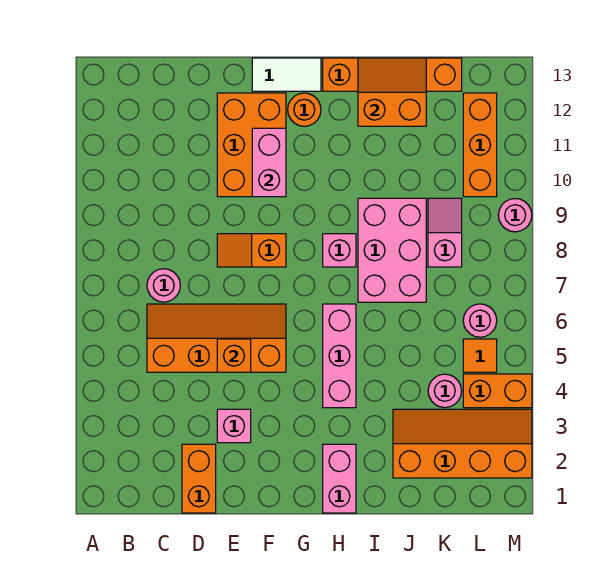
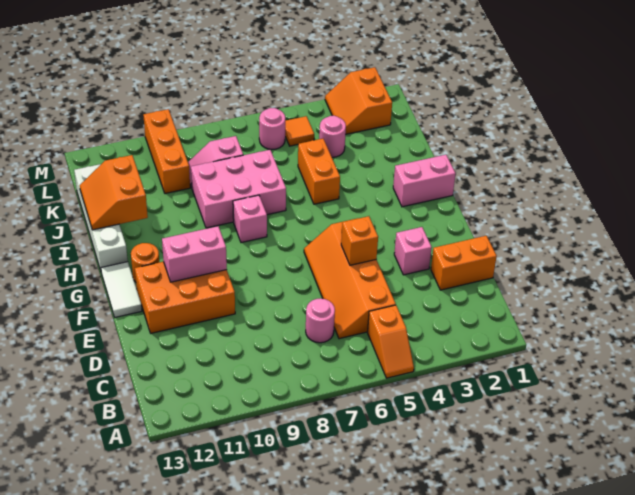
orange slope E8:F8 level 1 top F -> orange slope A5:B5 level 1 top B
pink brick H4:H6 level 1 -> none
orange brick H13:K13 level 1 -> white brick H13:K13 level 1
orange slope J2:M3 level 1 top 2 -> orange slope L2:M3 level 1 top 2
orange brick L4:M4 level 1 -> orange brick I5:J5 level 1
orange brick L10:L12 level 1 -> orange brick K10:M10 level 1
pink round brick M9 level 1 -> none

